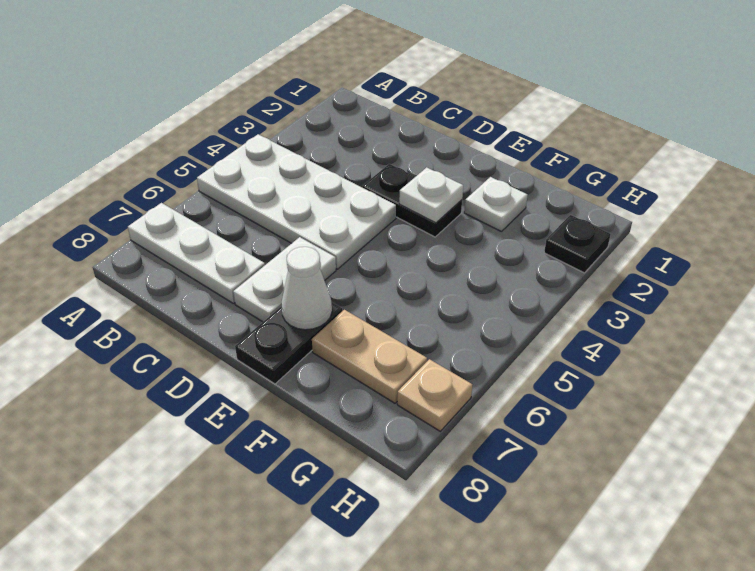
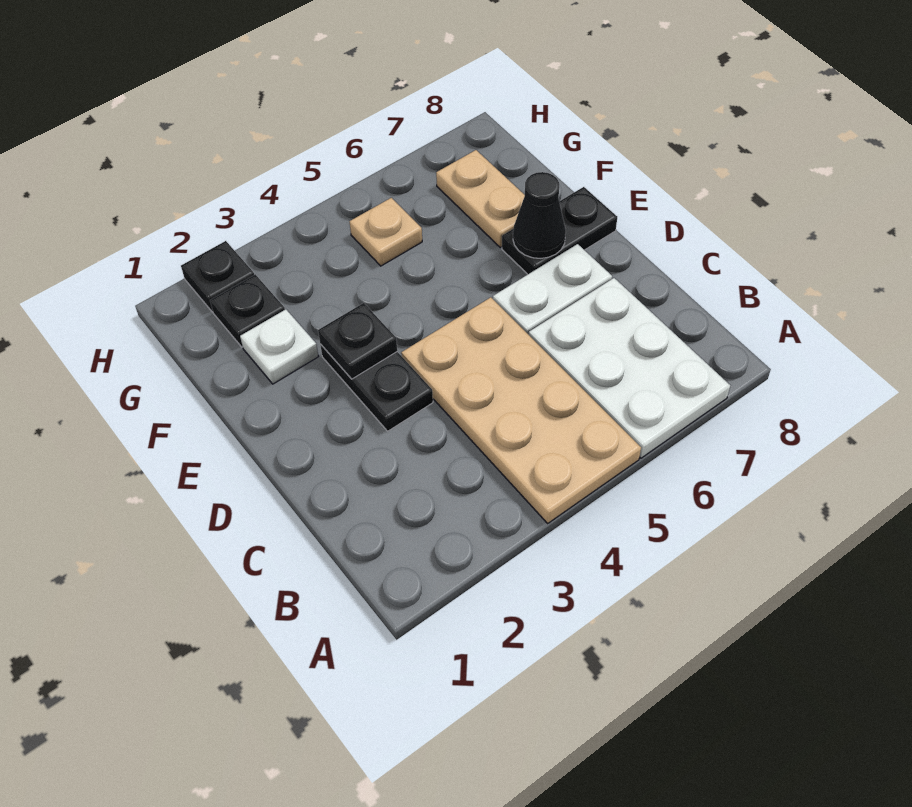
white plate A4:D5 level 1 -> tan plate A4:D5 level 1
white plate A7:C7 level 1 -> white plate A6:C7 level 1
white plate E3 level 2 -> black plate E3 level 2
white cone E7 level 2 -> black cone E7 level 2
none -> black plate G2 level 1
tan plate H7 level 1 -> tan plate G5 level 1

